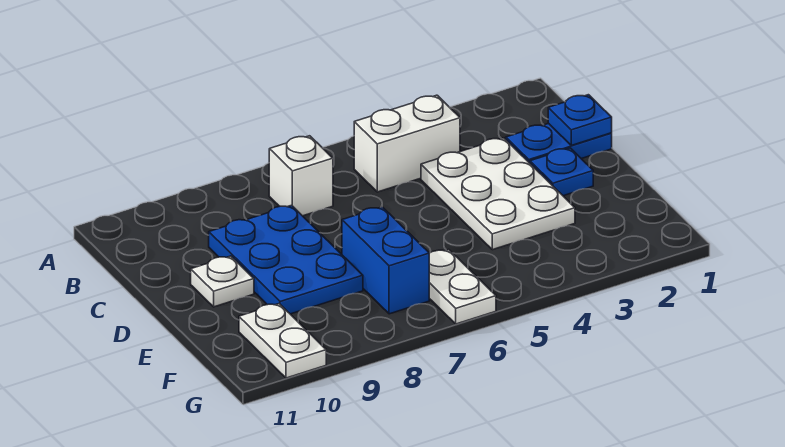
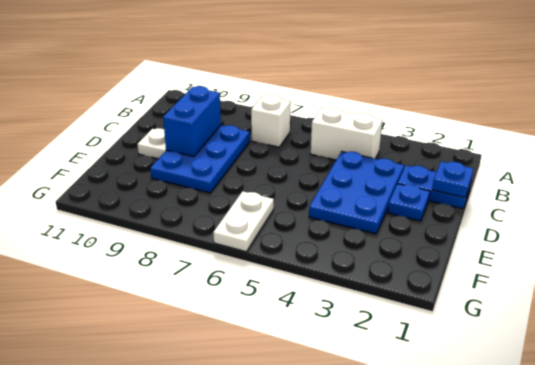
white plate C3:E4 level 1 -> blue plate C3:E4 level 1
blue brick E7:F7 level 1 -> blue brick C9:D9 level 2
white plate F10:G10 level 1 -> none

